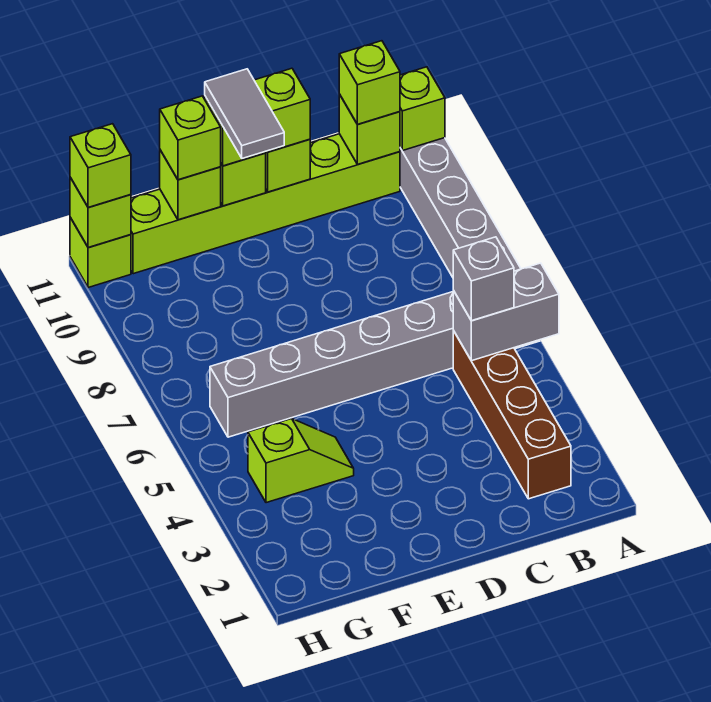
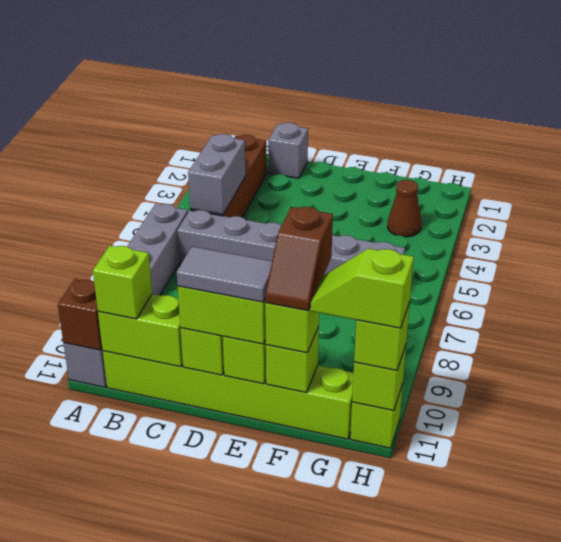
grey brick A5:B5 level 2 -> grey brick B4:B5 level 2
lime brick A11 level 2 -> brown brick A11 level 2
grey brick B5 level 3 -> grey brick C1 level 1
lime brick B11 level 2 -> lime brick B11:C11 level 2
grey tile E10:E11 level 4 -> grey tile D11:E11 level 4
lime slope F4:G4 level 1 top G -> lime slope G11:H11 level 4 top H
none -> brown slope F10:F11 level 4 top 10
none -> brown cone G3 level 1

